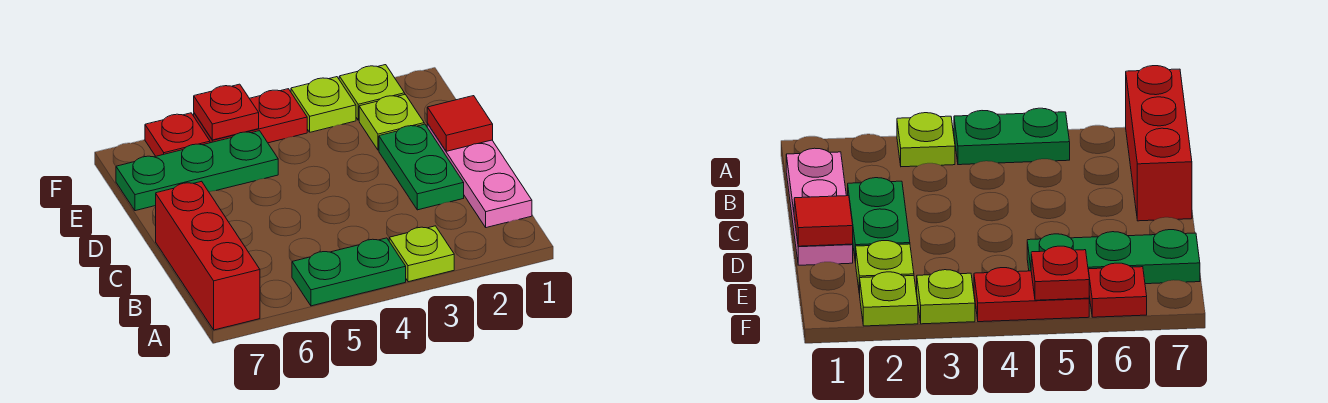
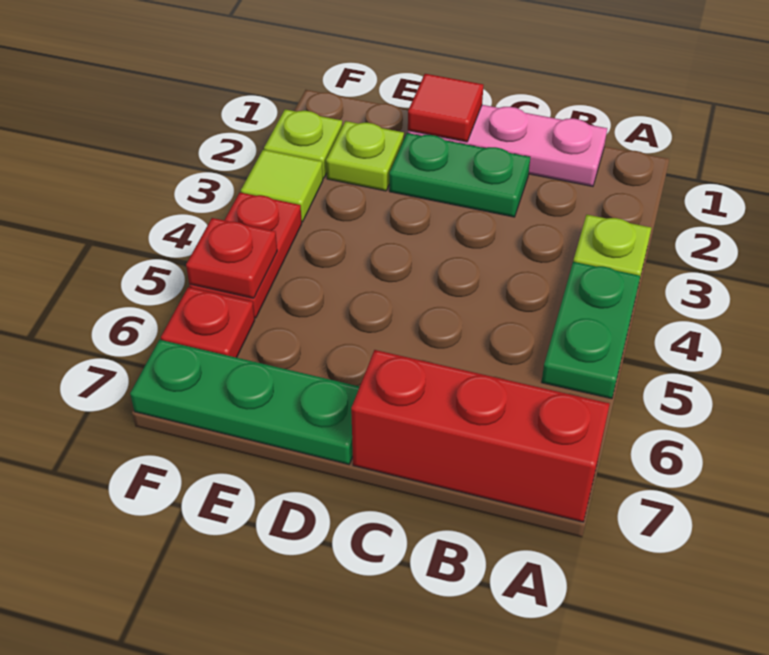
green plate E5:E7 level 1 -> green plate D7:F7 level 1
lime plate F3 level 1 -> lime tile F3 level 1

